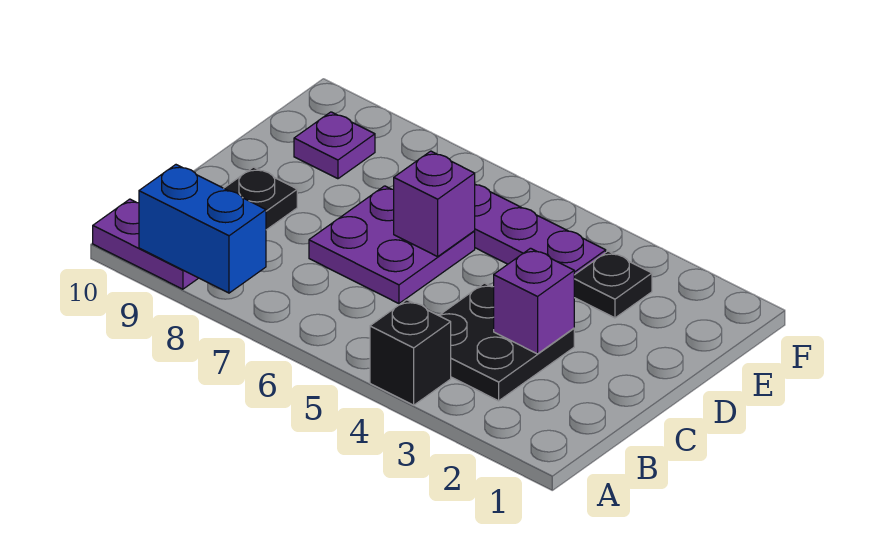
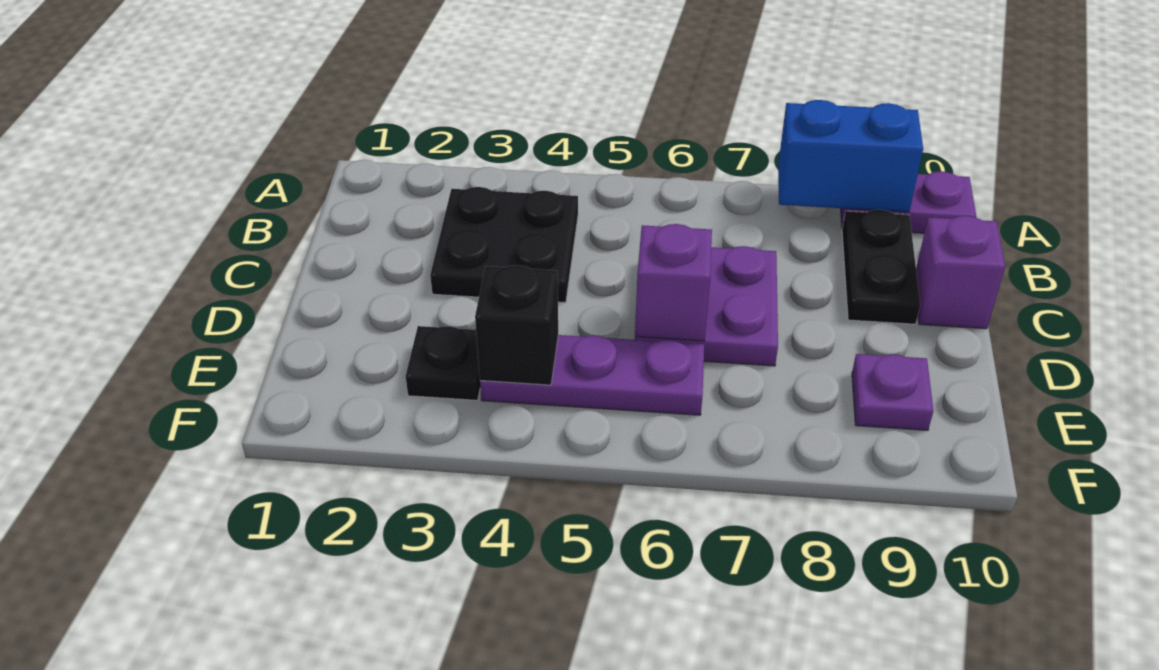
black brick A4 level 1 -> black brick E4 level 2
purple brick C3 level 2 -> purple brick C10 level 1

